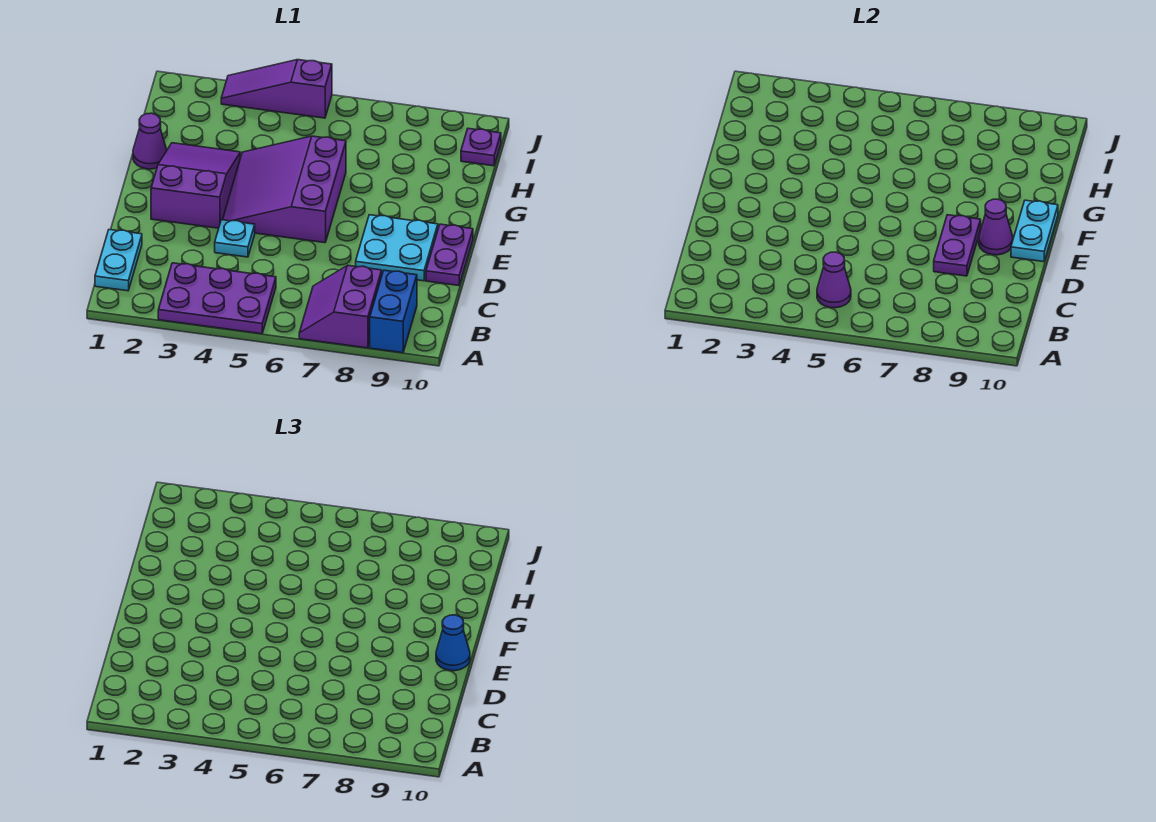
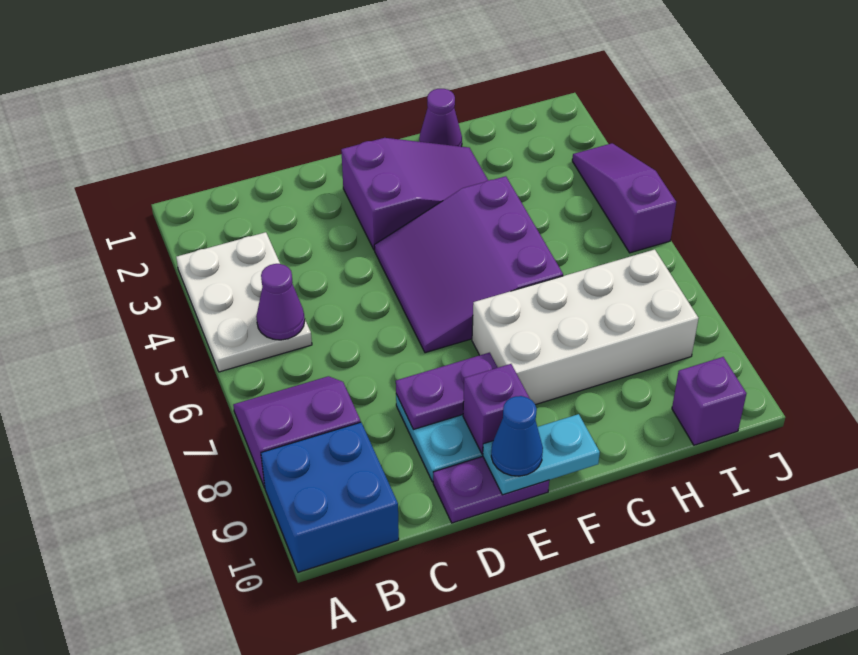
purple plate A3:B5 level 1 -> white plate A3:B5 level 1
blue brick A9:B9 level 1 -> blue brick A9:B10 level 1
cyan plate B1:C1 level 1 -> none
cyan plate D4 level 1 -> none
purple slope E4:G6 level 1 top 6 -> purple slope E4:G6 level 1 top G
purple cone E9 level 2 -> purple brick E9 level 2
none -> white brick F7:I8 level 1
purple plate I10 level 1 -> purple brick I10 level 1

